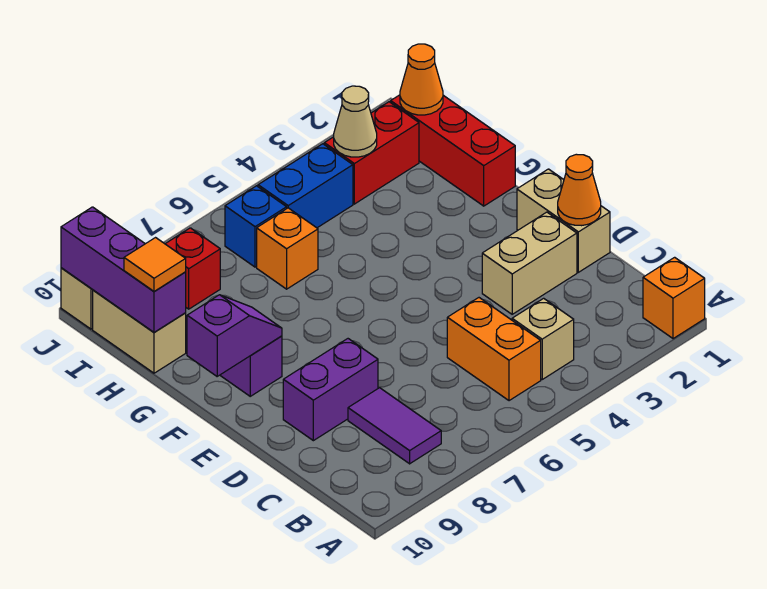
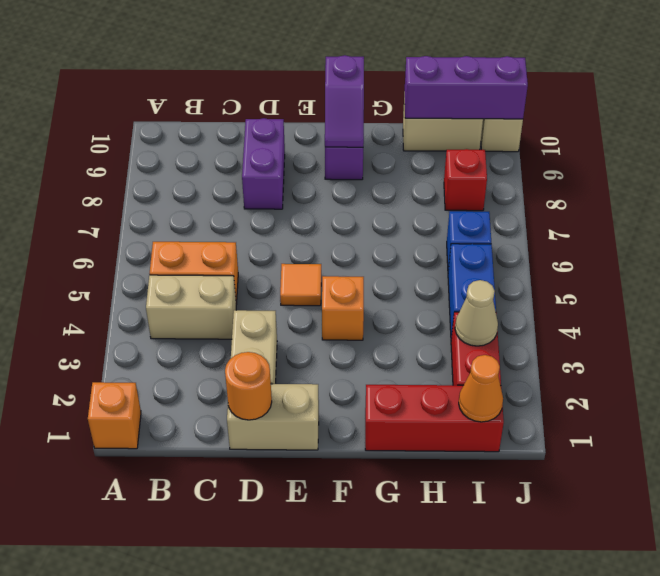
tan brick B4 level 1 -> tan brick B4:C4 level 1
purple tile B8:C8 level 1 -> none
orange cone D1 level 2 -> orange round brick D1 level 2
orange brick H6 level 1 -> orange brick F4 level 1
orange tile H10 level 3 -> orange tile E5 level 1

